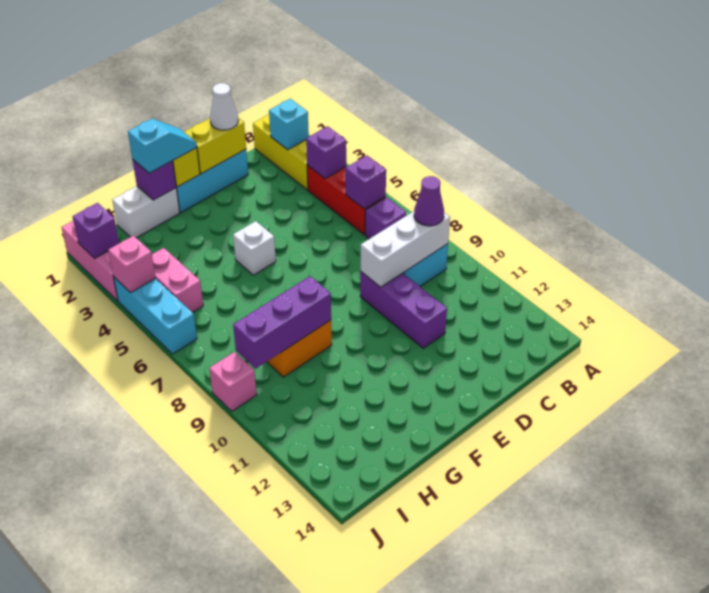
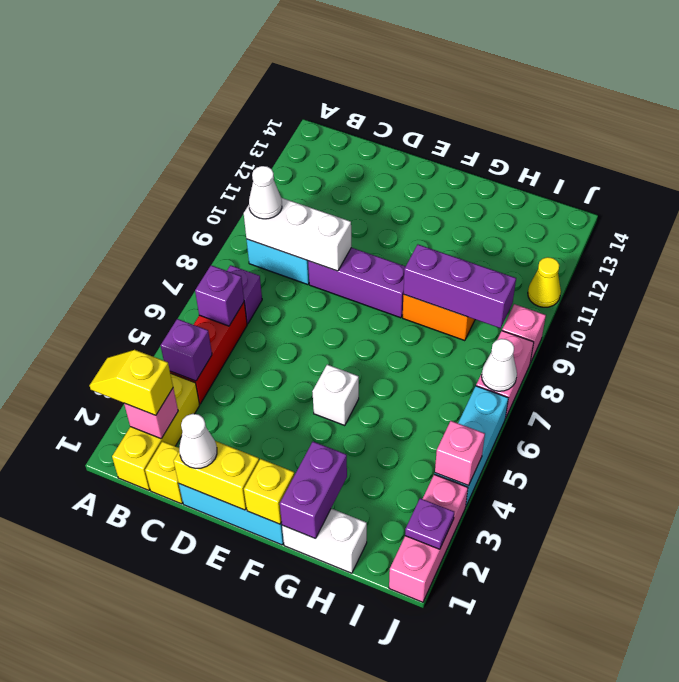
none -> yellow slope A2:B2 level 3 top B
cyan brick B2 level 2 -> pink brick B2 level 2
purple cone B9 level 3 -> white cone B9 level 3
none -> yellow brick C1 level 1
purple brick D9:D11 level 1 -> purple brick D9:F9 level 1
cyan slope F1:G1 level 3 top G -> none
purple brick G1 level 2 -> purple brick G1:G2 level 2
pink brick I4:I5 level 1 -> pink brick J7:J8 level 1
purple brick J2 level 2 -> purple plate J2 level 2
none -> white cone J7 level 2
none -> yellow cone J11 level 1

